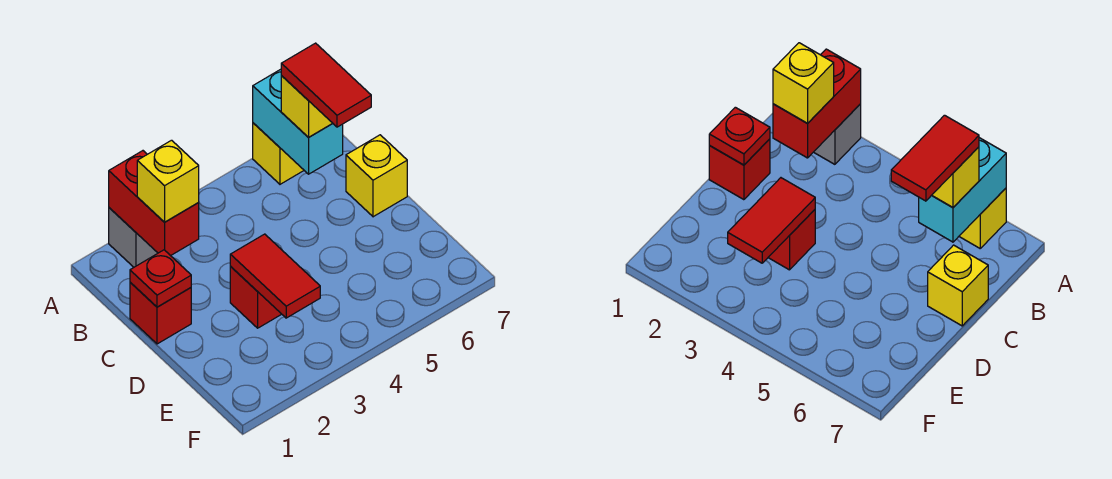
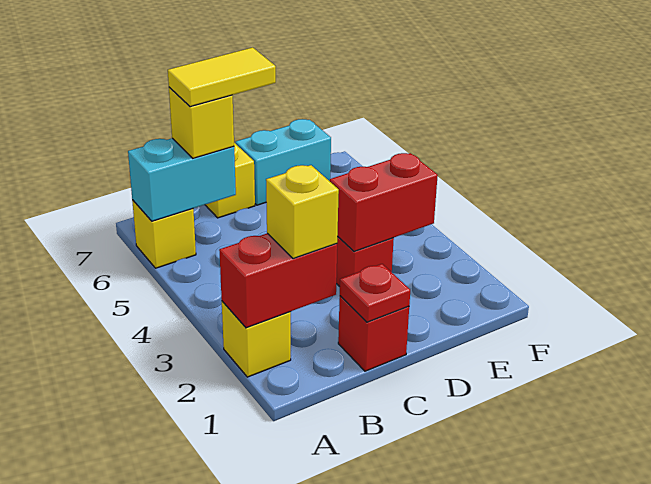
grey brick A2 level 1 -> yellow brick A2 level 1
red tile B6:C6 level 4 -> yellow tile B6:C6 level 4
red tile D3:E3 level 2 -> red brick D3:E3 level 2
none -> cyan brick D7:E7 level 1

